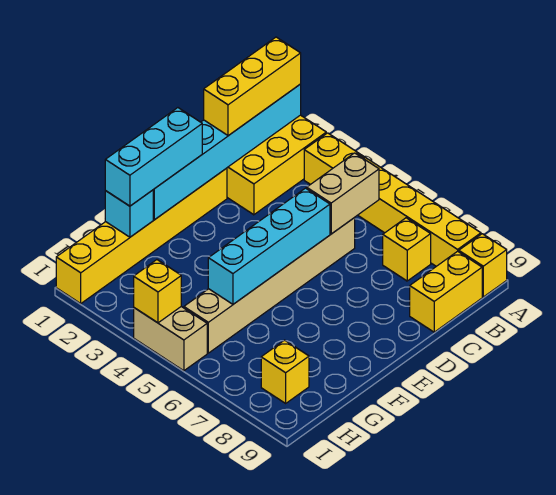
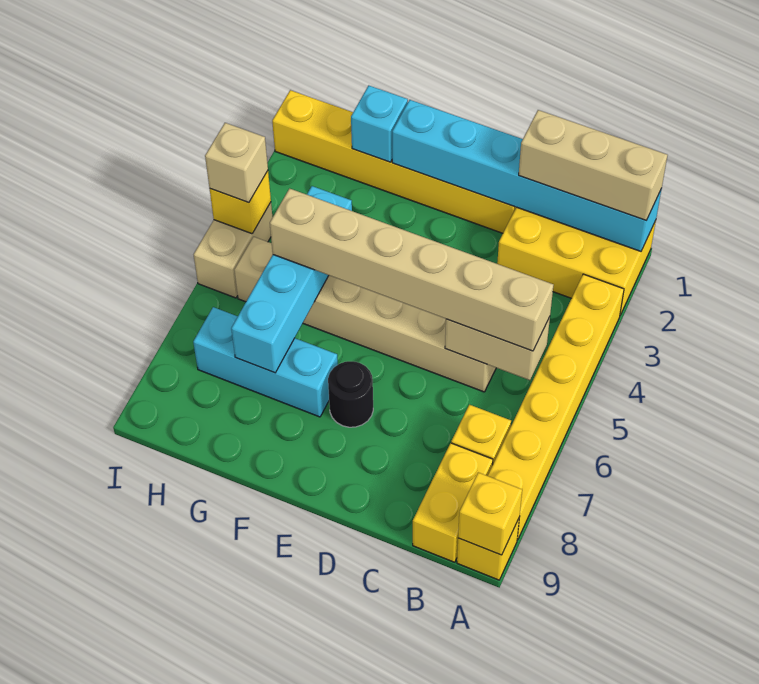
yellow brick A1:C1 level 3 -> tan brick A1:C1 level 3
none -> tan brick B5:G5 level 3
yellow brick B9:C9 level 1 -> yellow brick B8:B9 level 1
cyan brick D5:G5 level 2 -> cyan brick G4:G7 level 2
cyan brick E1:G1 level 3 -> cyan brick F7:H7 level 1
none -> black round brick E7 level 1
yellow brick H8 level 1 -> yellow brick A9 level 2
none -> tan brick I4 level 3

